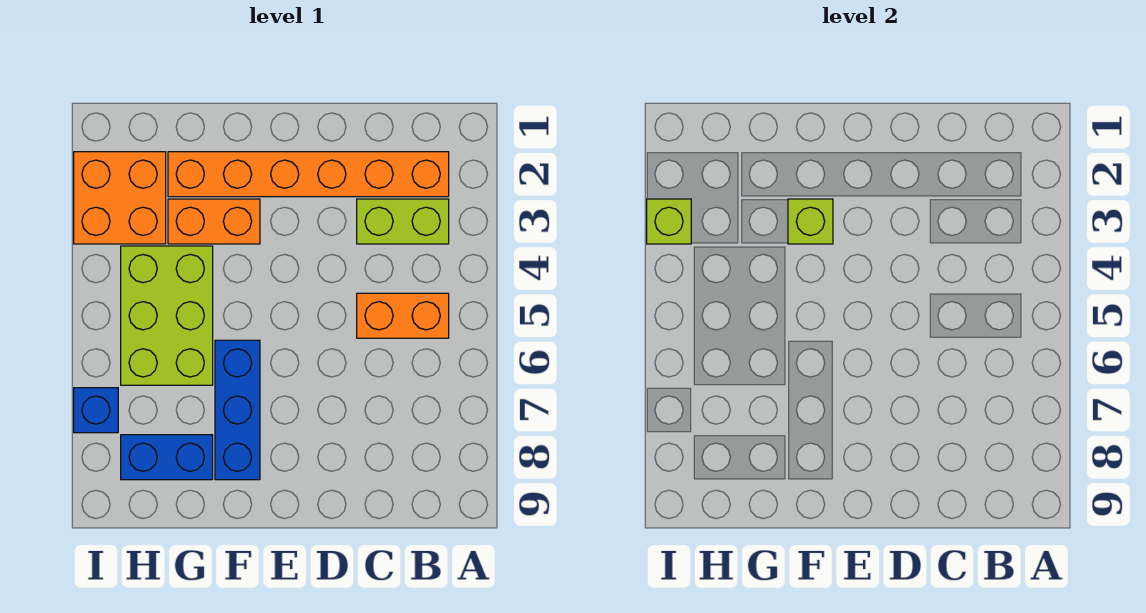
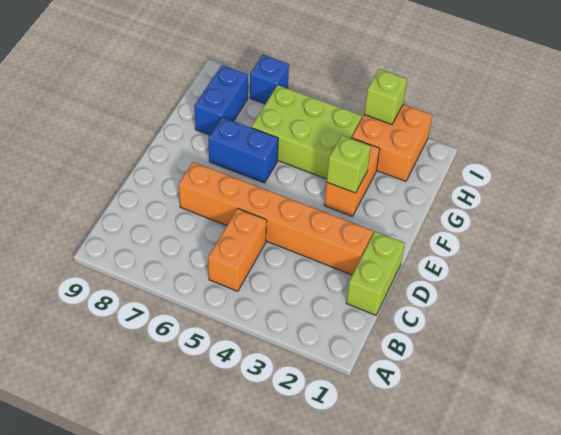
orange brick B2:G2 level 1 -> orange brick D2:D7 level 1
lime brick B3:C3 level 1 -> lime brick C1:D1 level 1
blue brick F6:F8 level 1 -> blue brick F6:F7 level 1

